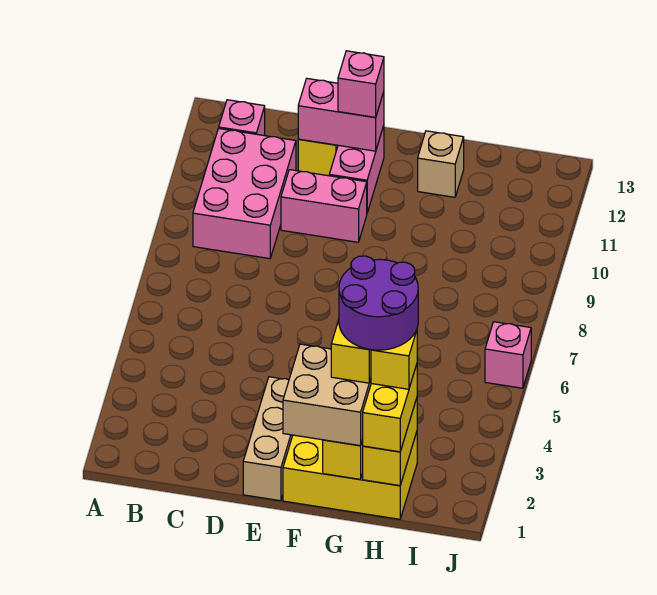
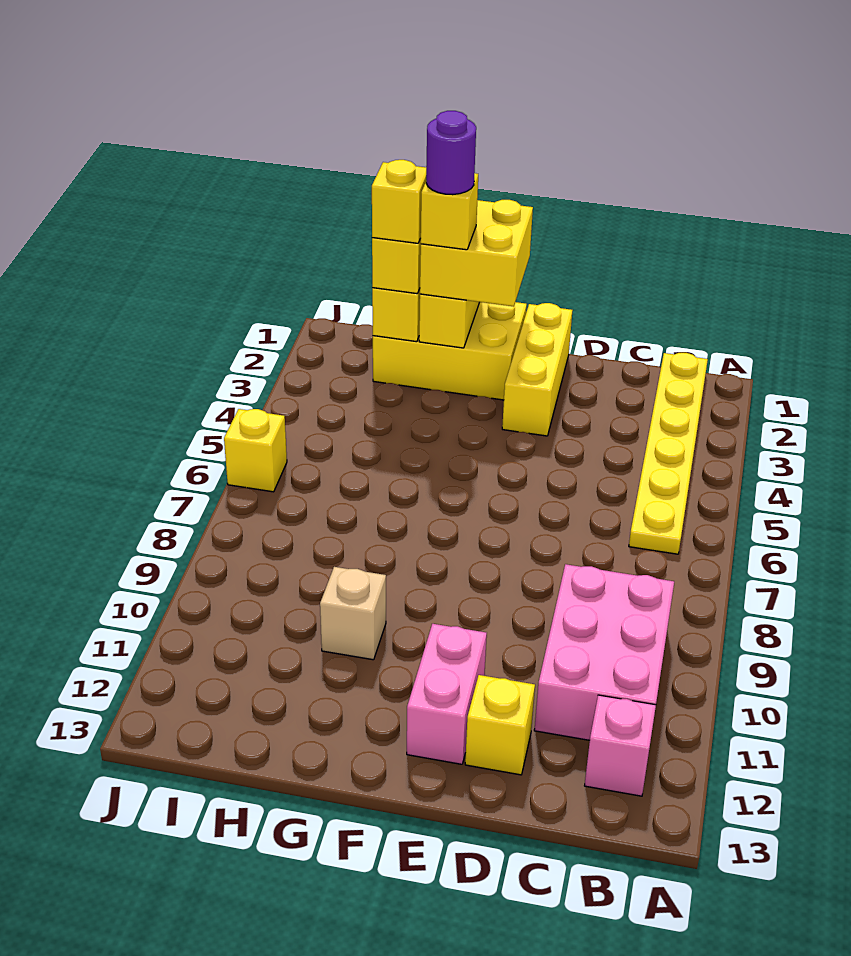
none -> yellow plate B1:B6 level 1
pink brick D10:E10 level 1 -> none
pink brick D12:E12 level 2 -> none
tan brick E1:E3 level 1 -> yellow brick E1:E3 level 1
pink brick E12 level 3 -> none
tan brick F1:G2 level 3 -> yellow brick F1:G2 level 3
purple round brick G2:H3 level 5 -> purple round brick G2 level 5
tan brick G12 level 1 -> tan brick G10 level 1
pink brick J6 level 1 -> yellow brick J6 level 1

